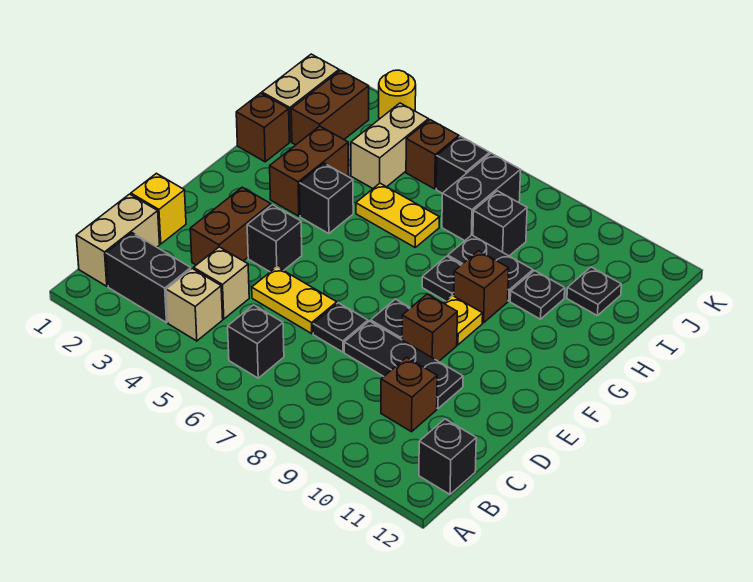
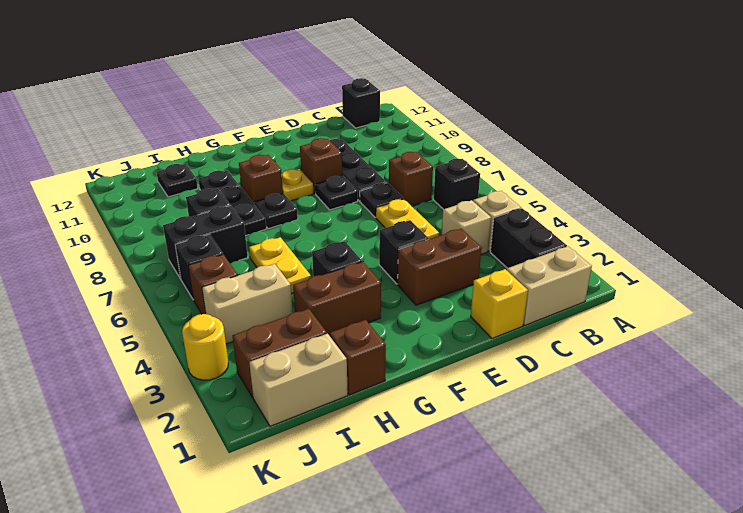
brown brick C10 level 1 -> brown brick C7 level 1

